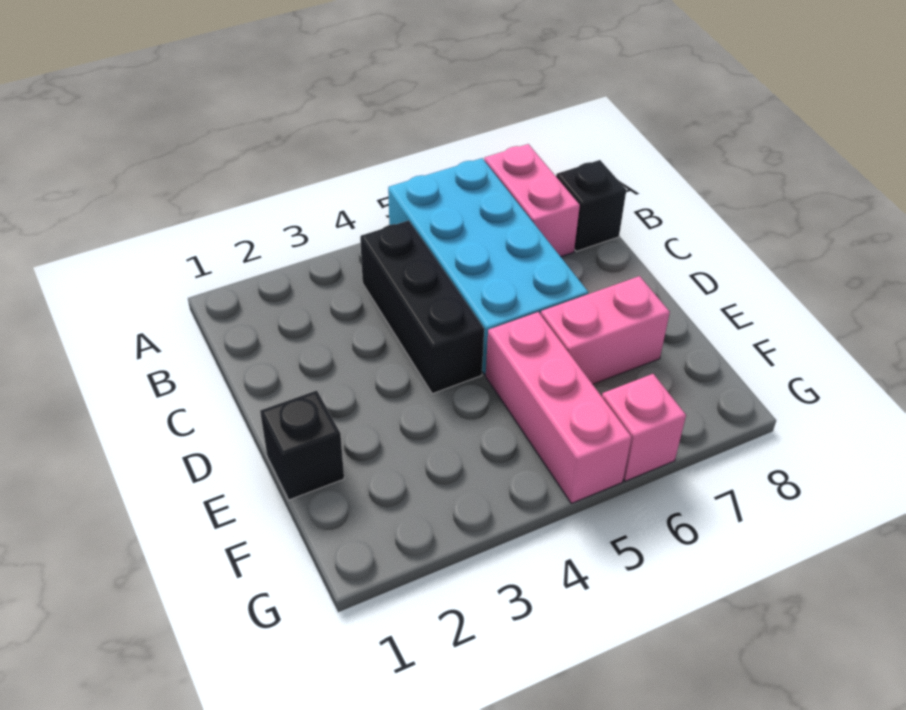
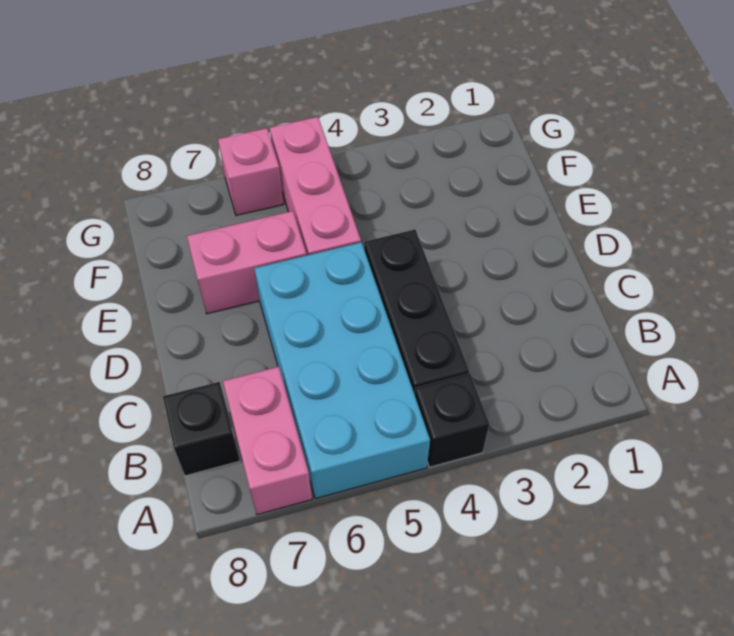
black brick E1 level 1 -> black brick A4 level 1

